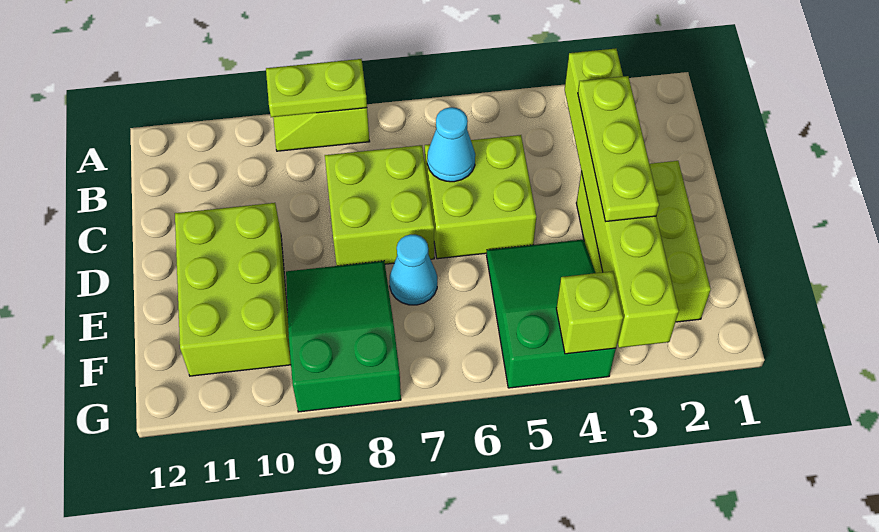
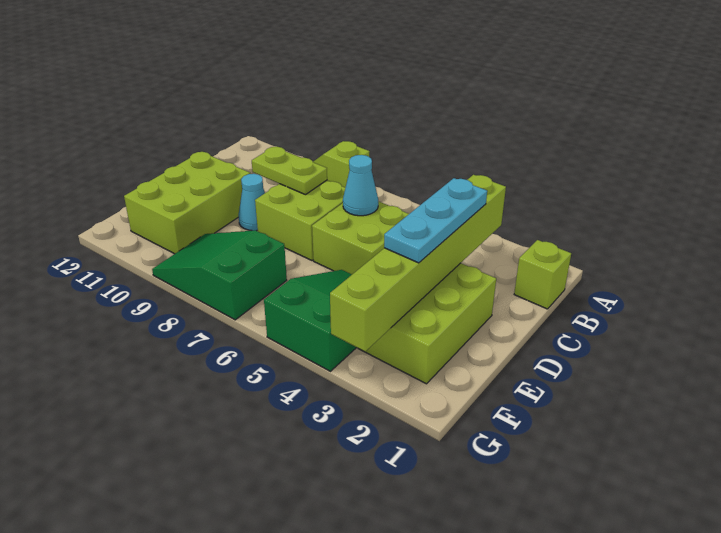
lime plate A8:A9 level 2 -> lime plate C8:C9 level 2
lime plate C3:E3 level 3 -> cyan plate C3:E3 level 3
cyan cone E7 level 1 -> cyan cone D9 level 1
green slope E8:G9 level 1 top G -> green slope F7:G9 level 1 top 7
lime brick G4 level 2 -> lime brick B1 level 1

